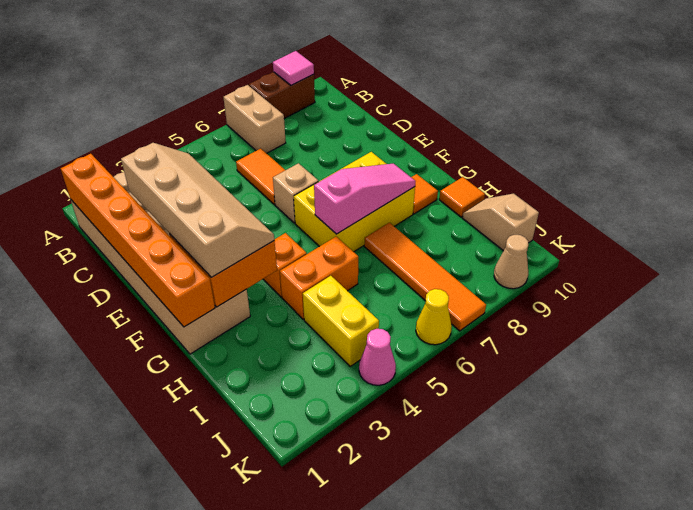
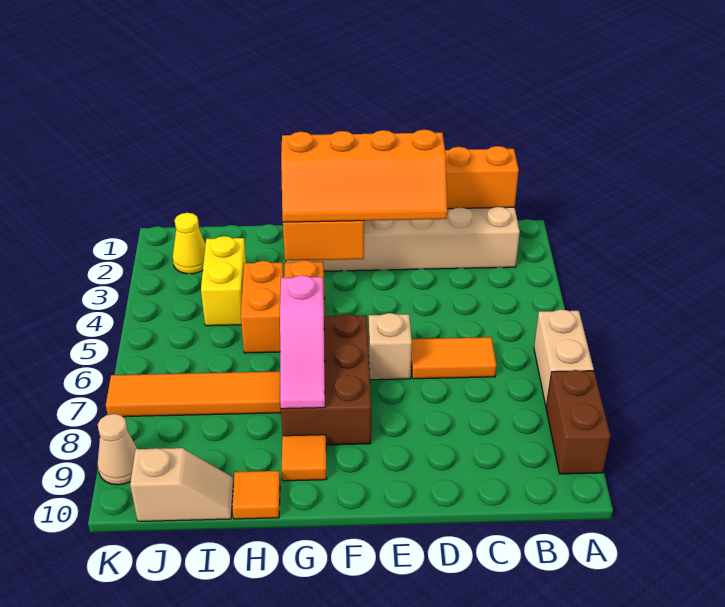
tan brick A7:B7 level 1 -> tan brick A6:A7 level 1
pink tile A9 level 2 -> none
tan slope D2:G3 level 3 top 2 -> orange slope D2:G3 level 3 top 2
yellow brick F6:G8 level 1 -> brown brick F6:G8 level 1
yellow brick I4:J4 level 1 -> yellow brick I3:I4 level 1
pink cone K4 level 1 -> none
yellow cone K6 level 1 -> yellow cone J2 level 1

